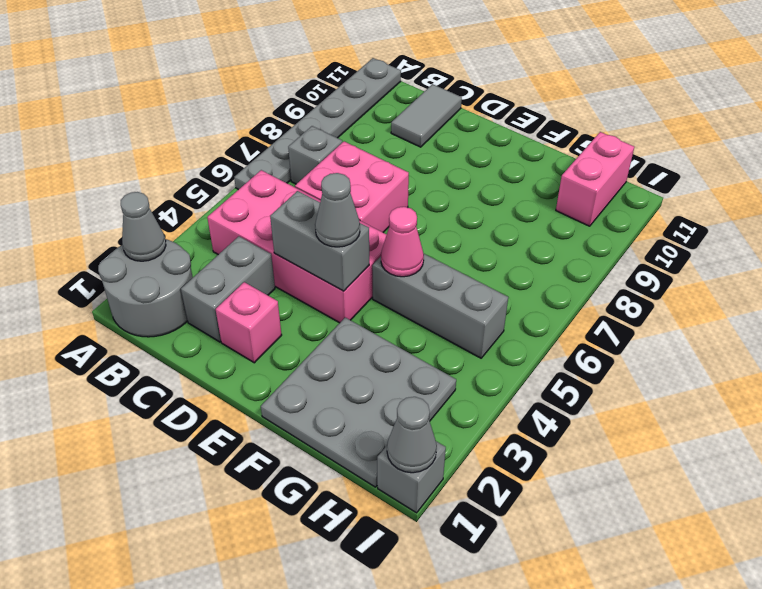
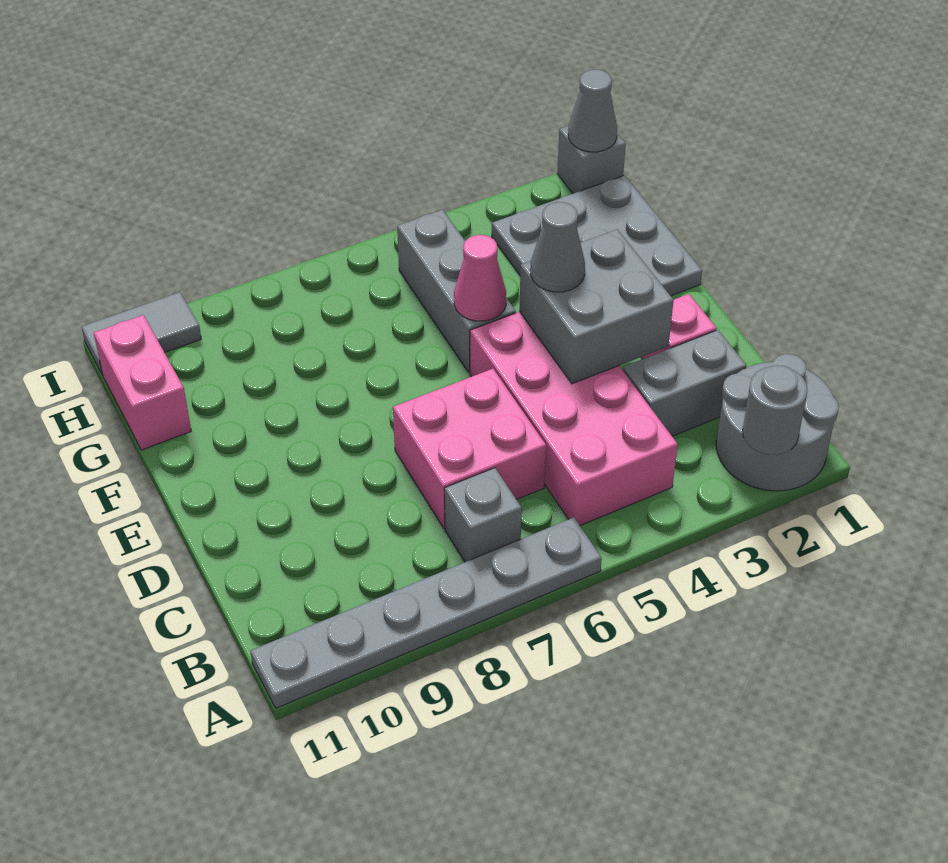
grey cone A2 level 2 -> grey round brick A2 level 2
grey tile C10:C11 level 1 -> grey tile I10:I11 level 1
grey brick D4:E4 level 2 -> grey brick D3:E4 level 2
pink brick H10:H11 level 1 -> pink brick G11:H11 level 1

